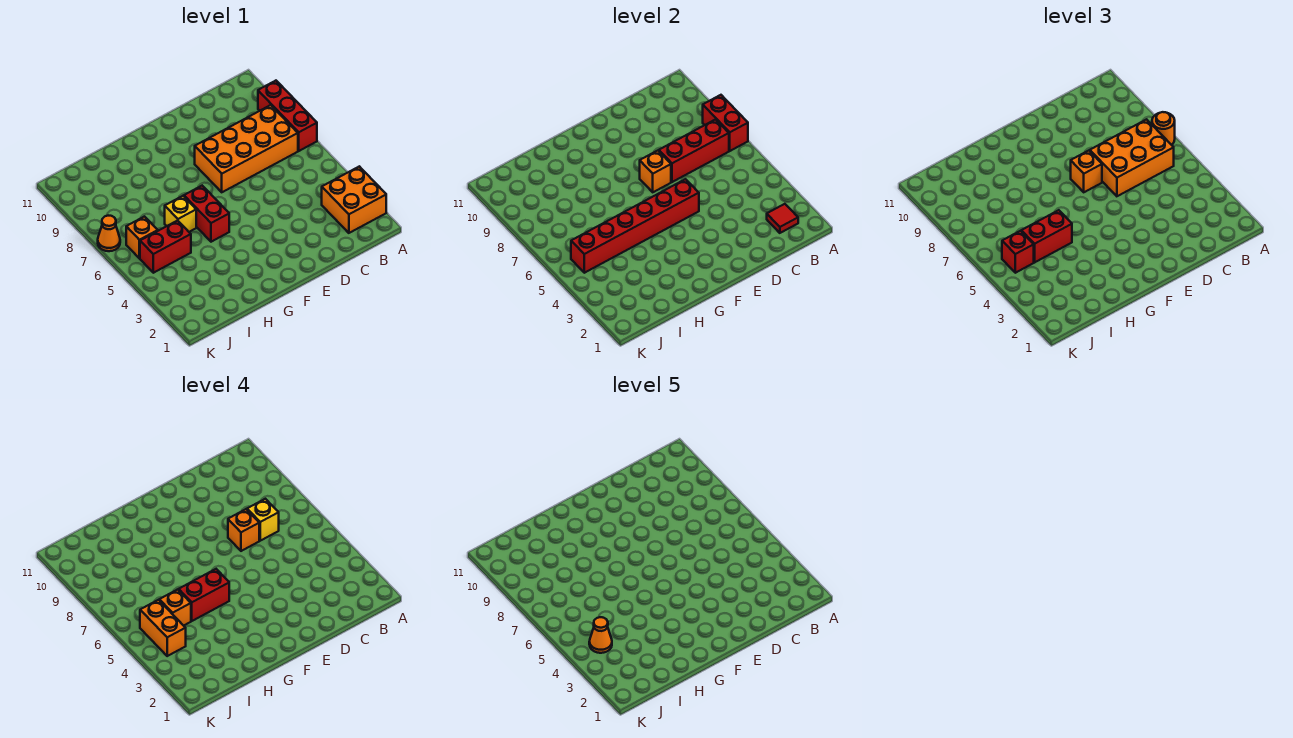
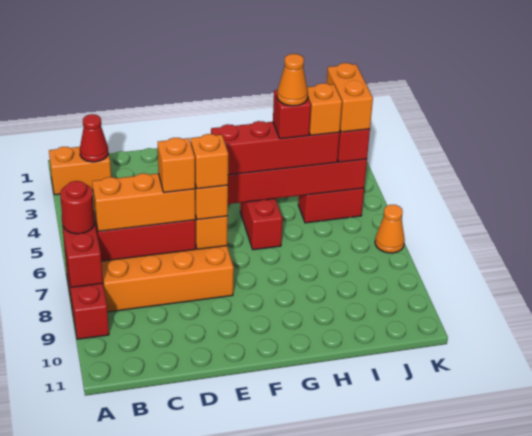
orange brick A2:B3 level 1 -> orange brick A2:B2 level 1
orange round brick A7 level 3 -> red round brick A7 level 3
red tile B2 level 2 -> red cone B2 level 2
orange brick B6:D7 level 3 -> orange brick B7:D7 level 3
yellow brick C7 level 4 -> none
red brick G5:H5 level 4 -> red brick H5 level 4
red brick H5:I5 level 3 -> red brick F5:I5 level 3
yellow brick H6 level 1 -> none
orange cone J4 level 5 -> orange cone H5 level 5
orange brick J6 level 1 -> orange brick E7 level 4

